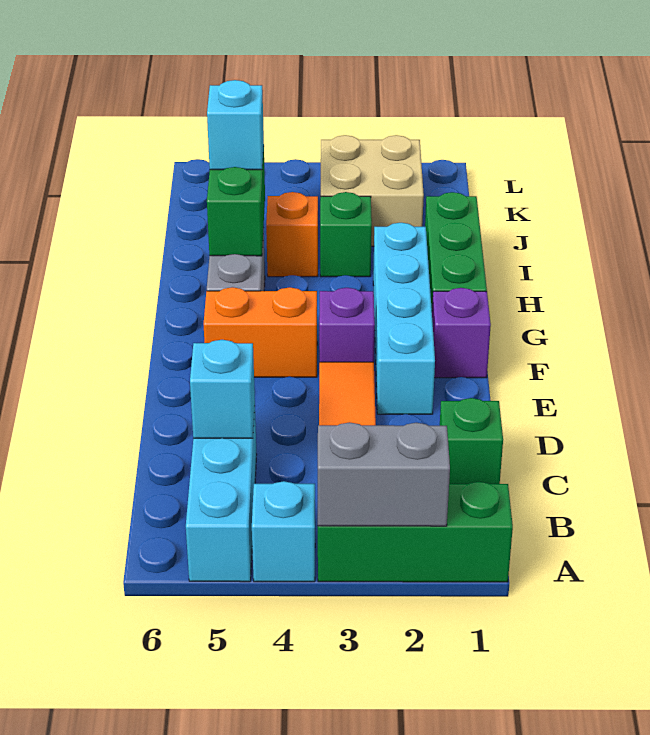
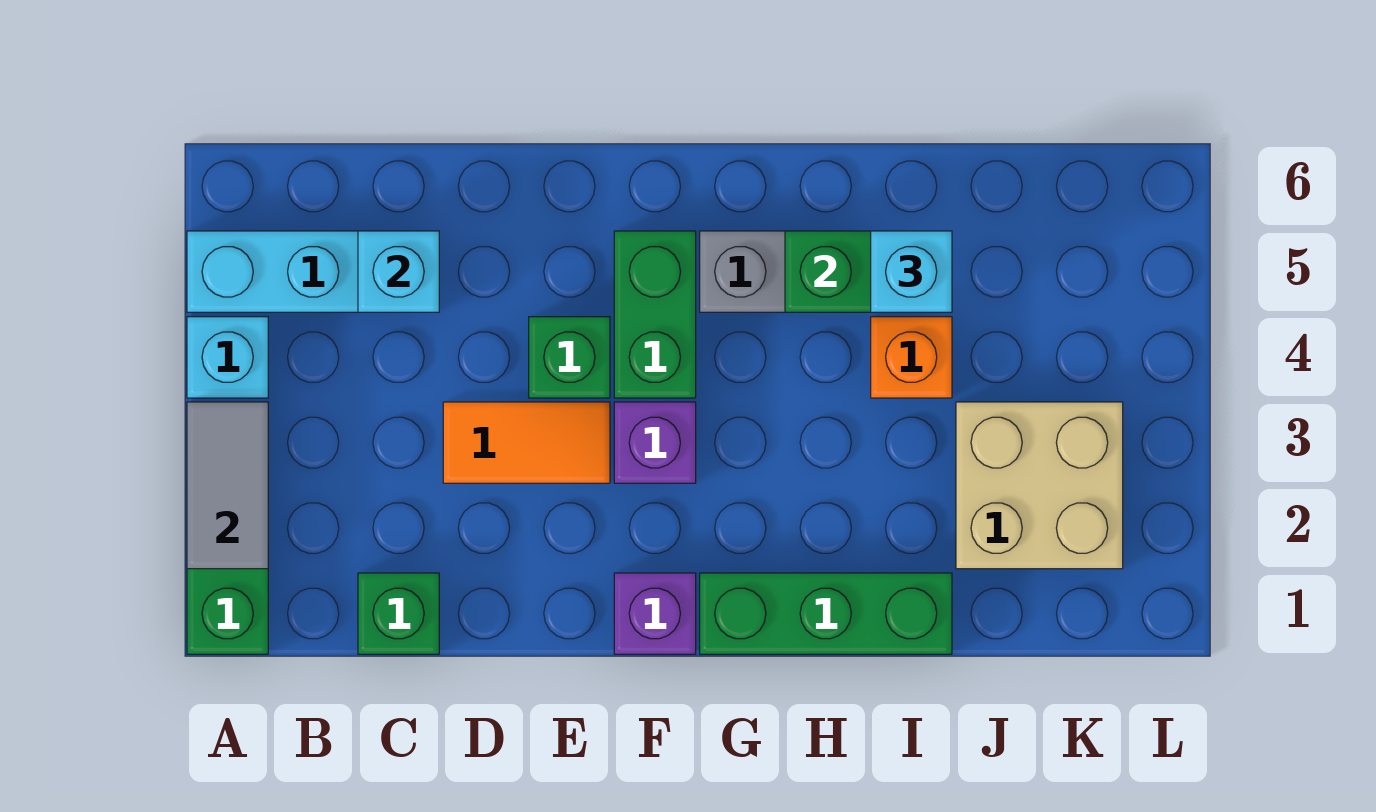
grey brick A2:A3 level 2 -> grey tile A2:A3 level 2
cyan brick E2:H2 level 1 -> none
orange brick F4:F5 level 1 -> green brick F4:F5 level 1
green brick I3 level 1 -> green brick E4 level 1

